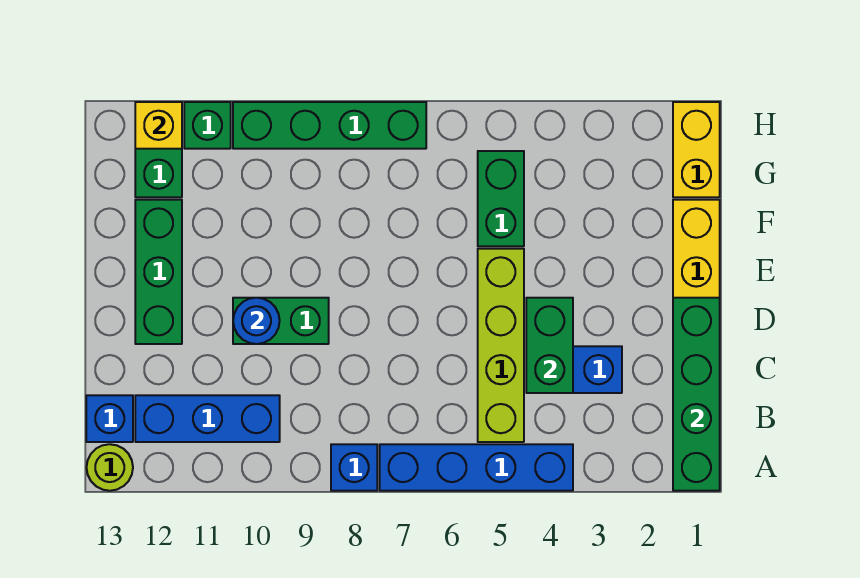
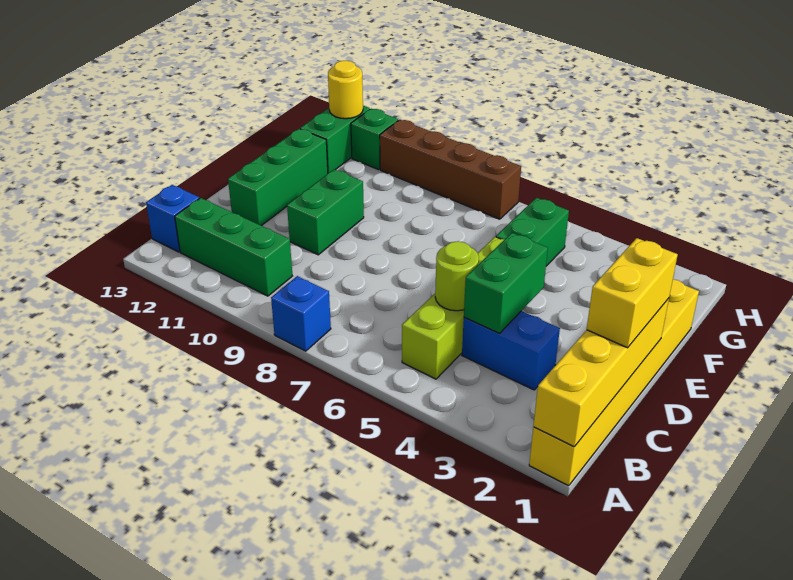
green brick A1:D1 level 2 -> yellow brick A1:D1 level 2
blue brick A4:A7 level 1 -> none
lime round brick A13 level 1 -> lime round brick C5 level 2
blue brick B10:B12 level 1 -> green brick B10:B12 level 1
green brick D9:D10 level 1 -> green brick D10:E10 level 1
blue round brick D10 level 2 -> none
yellow brick G1:H1 level 1 -> yellow brick C1:D1 level 3
green brick H7:H10 level 1 -> brown brick H7:H10 level 1
yellow brick H12 level 2 -> yellow round brick H12 level 2

